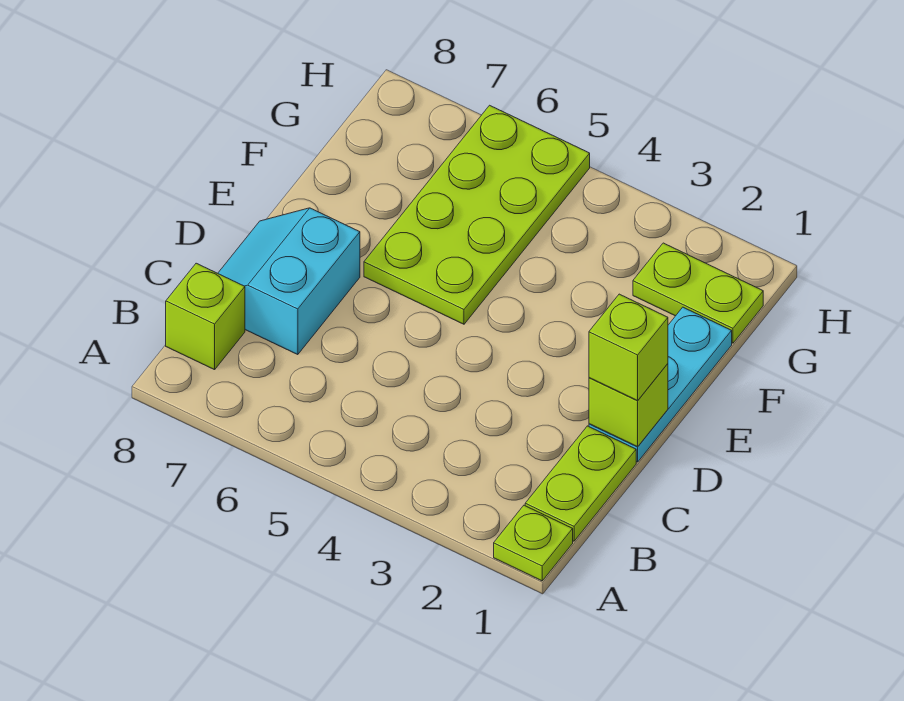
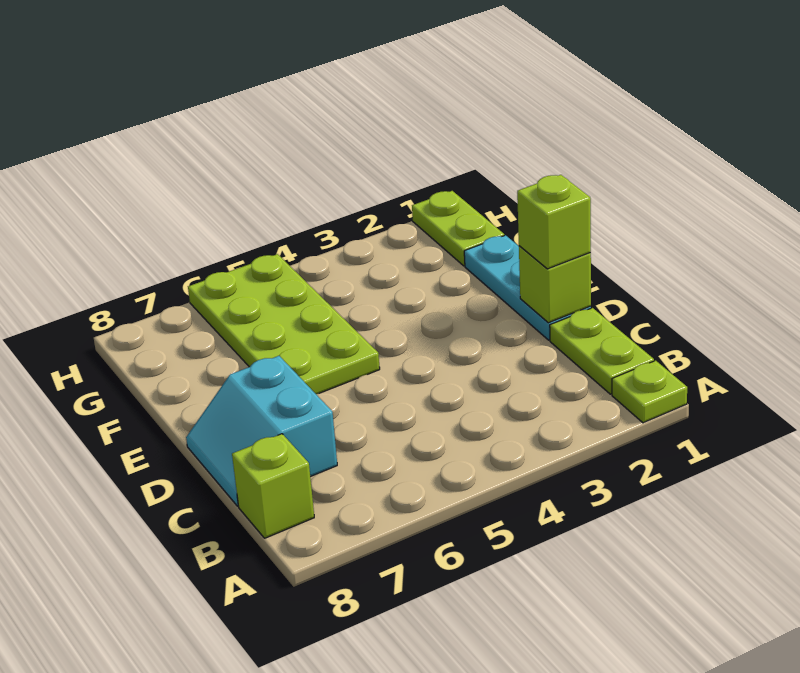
lime plate G1:G2 level 1 -> lime plate G1:H1 level 1

